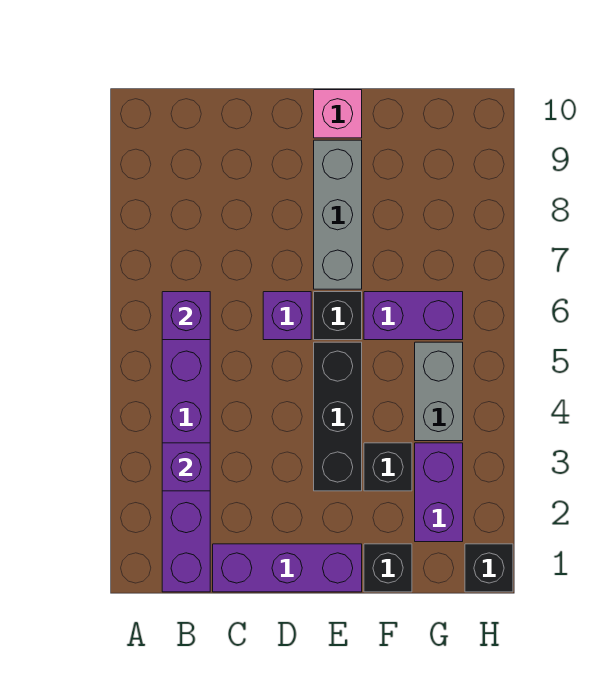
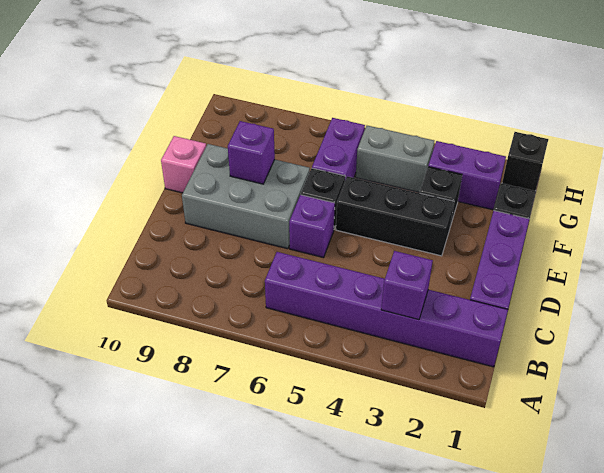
purple brick B6 level 2 -> purple brick E8 level 2
grey brick E7:E9 level 1 -> grey brick D7:E9 level 1

